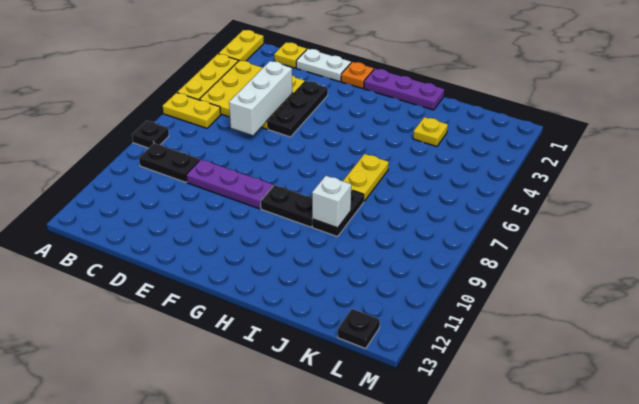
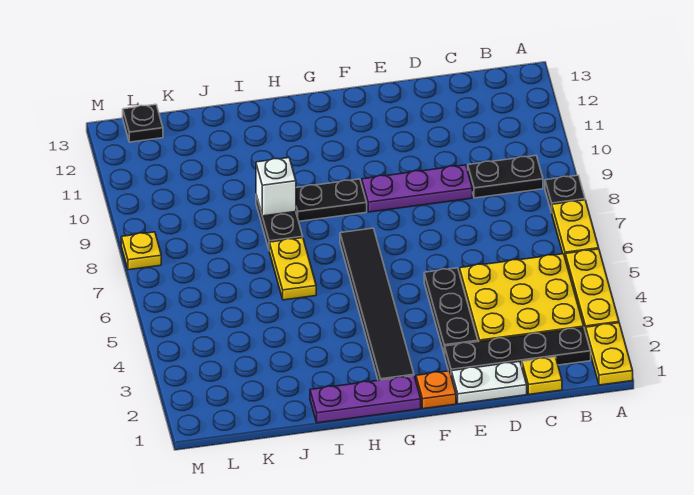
yellow plate A6:B6 level 1 -> yellow plate A6:A7 level 1
none -> black plate B2:E2 level 1
white brick D4:D6 level 2 -> none
none -> black tile G2:G7 level 1
yellow plate J3 level 1 -> yellow plate M8 level 1

